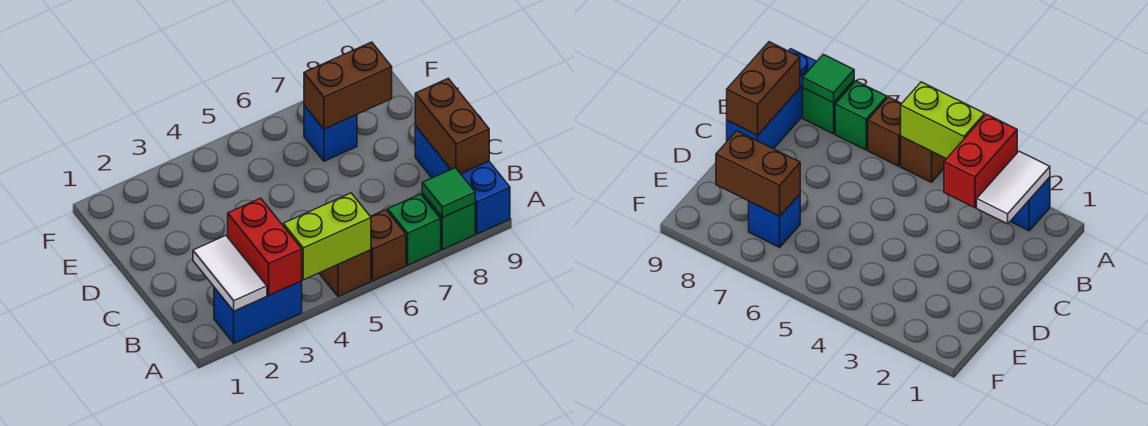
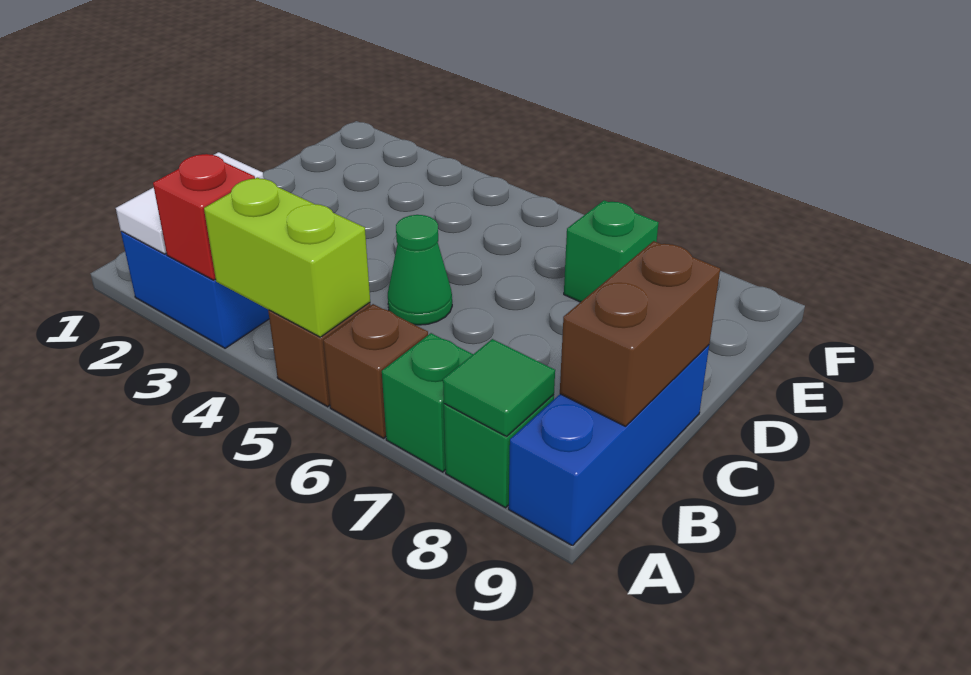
red brick A3:B3 level 2 -> red brick A3 level 2
none -> green cone C5 level 1
blue brick E7 level 1 -> green brick E7 level 1
brown brick E7:E8 level 2 -> none

